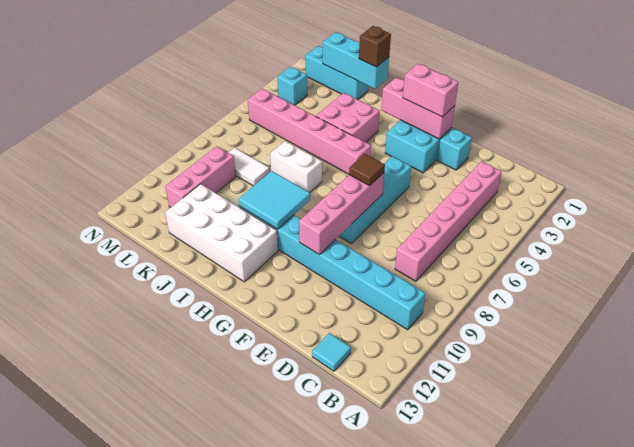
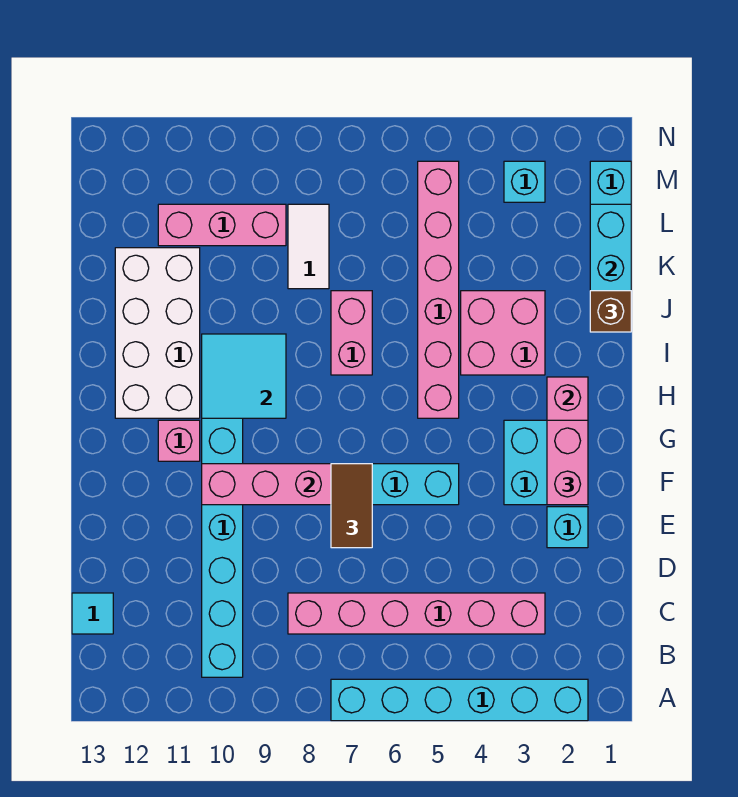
none -> cyan brick A2:A7 level 1
brown tile F7 level 3 -> brown tile E7:F7 level 3
none -> pink brick G11 level 1
white brick I7:J7 level 1 -> pink brick I7:J7 level 1

